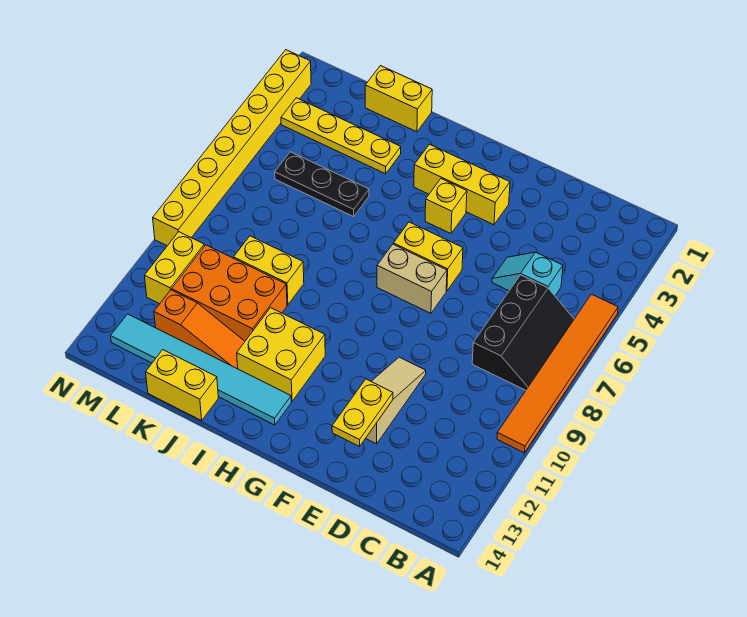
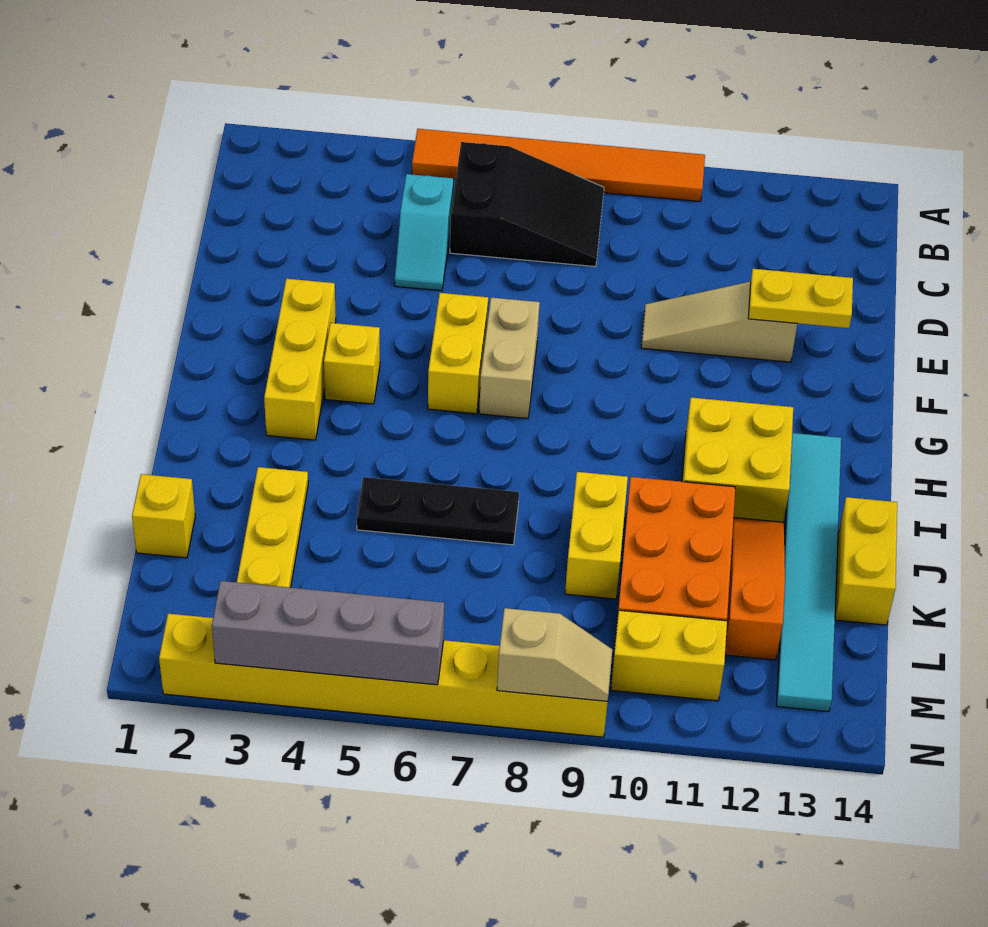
black slope B6:C8 level 1 top C -> black slope B6:C8 level 1 top 6
yellow brick J1:K1 level 1 -> yellow brick K1 level 1
black plate J5:L5 level 1 -> black plate J5:J7 level 1
none -> grey brick N3:N6 level 2
none -> tan slope N8:N9 level 2 top 8

